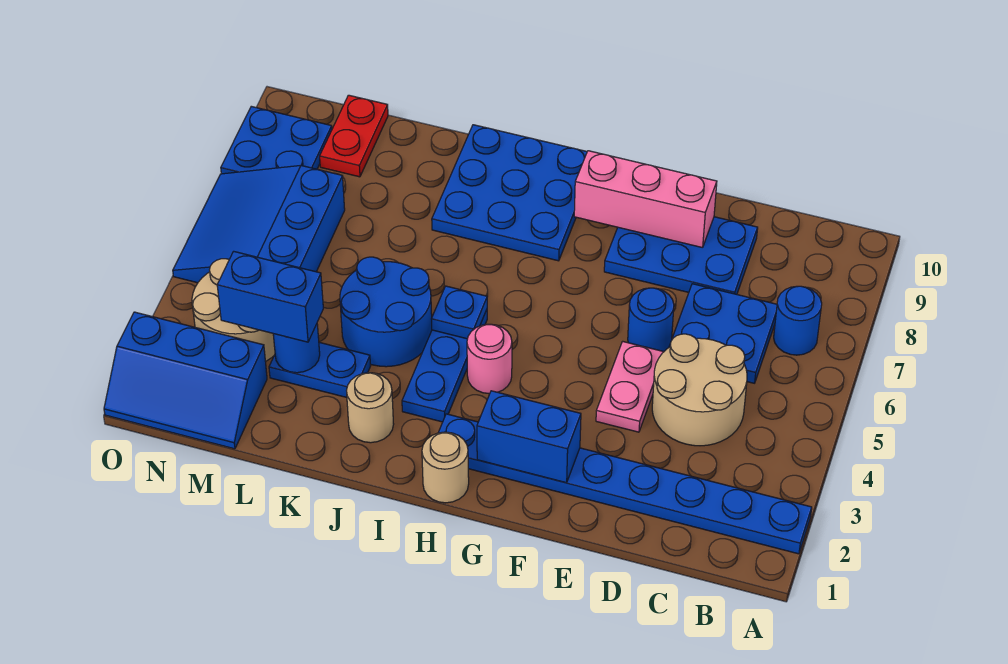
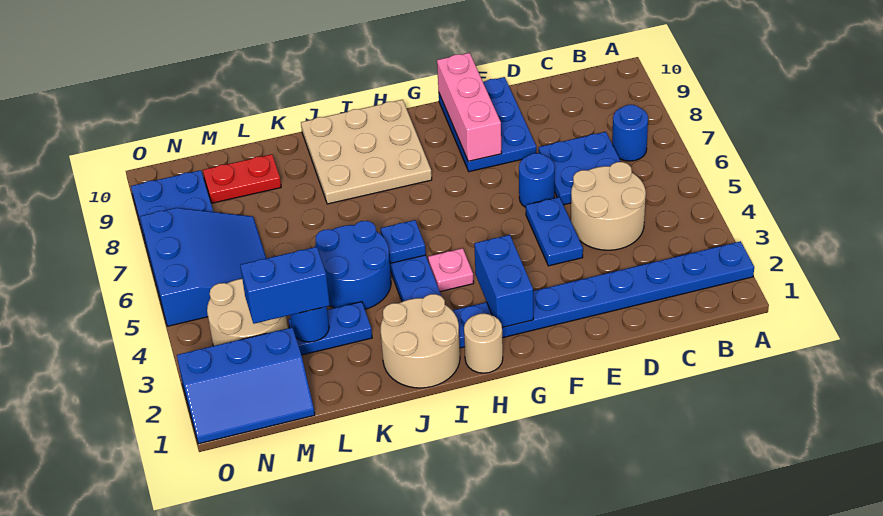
blue plate D8:F9 level 1 -> blue plate E8:F10 level 1
pink plate E4:E5 level 1 -> blue plate E4:E5 level 1
pink brick E9:G9 level 2 -> pink brick F8:F10 level 2
blue brick F2:G2 level 2 -> blue brick G2:G3 level 2
pink round brick H4 level 1 -> pink plate H4 level 1
blue plate H8:J10 level 1 -> tan plate H8:J10 level 1
tan round brick J2 level 1 -> tan round brick I1:J2 level 1
blue slope M5:O7 level 1 top M -> blue slope M5:O7 level 1 top O
red plate M9:M10 level 1 -> red plate L9:M9 level 1

